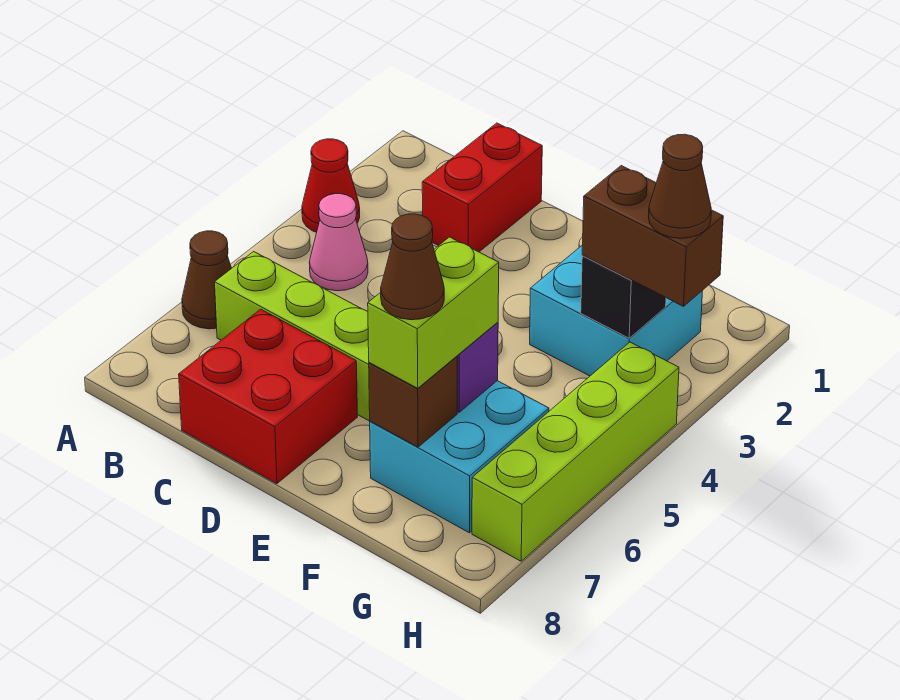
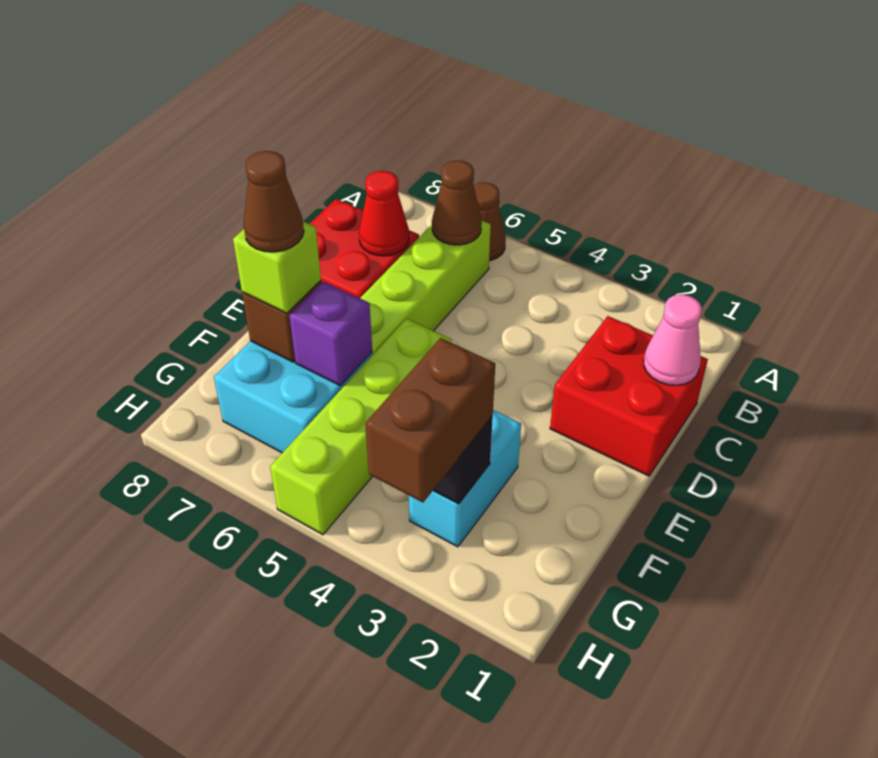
red cone A3 level 1 -> red cone C7 level 2
pink cone B4 level 1 -> pink cone C1 level 2
red brick C1:C2 level 1 -> red brick C1:D2 level 1
cyan brick F2:G3 level 1 -> cyan brick F3:G3 level 1
lime brick F6:F7 level 3 -> lime brick F7 level 3
brown cone H3 level 4 -> brown cone B6 level 2
lime brick H4:H7 level 1 -> lime brick E5:H5 level 1

